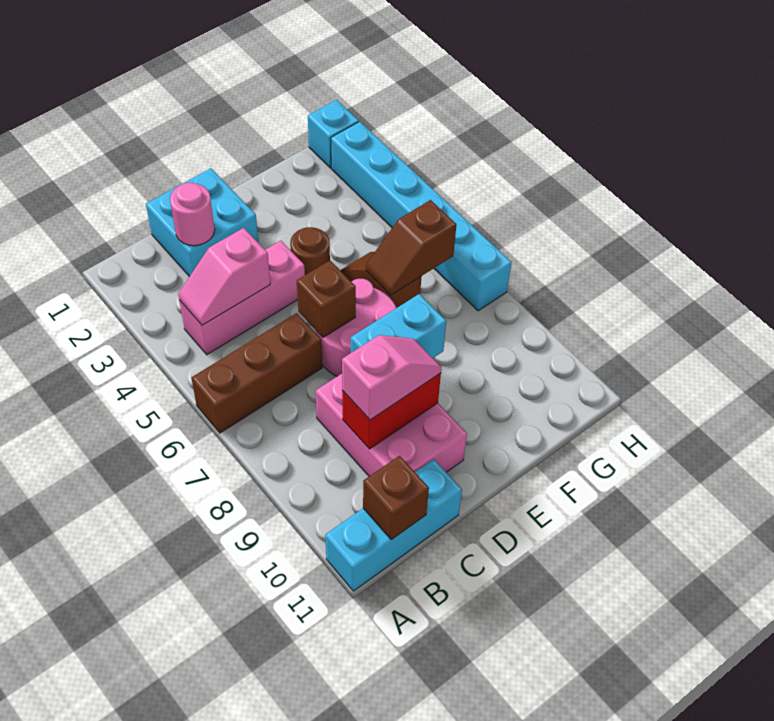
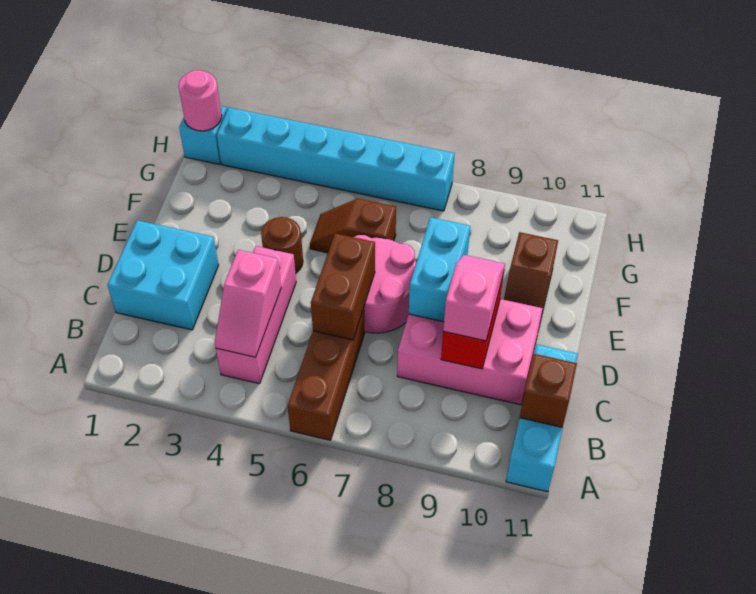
pink round brick C2 level 2 -> pink round brick H1 level 2
brown brick D6 level 2 -> brown brick C6:D6 level 2
brown slope F6:G6 level 2 top G -> brown slope E10:F10 level 1 top F

